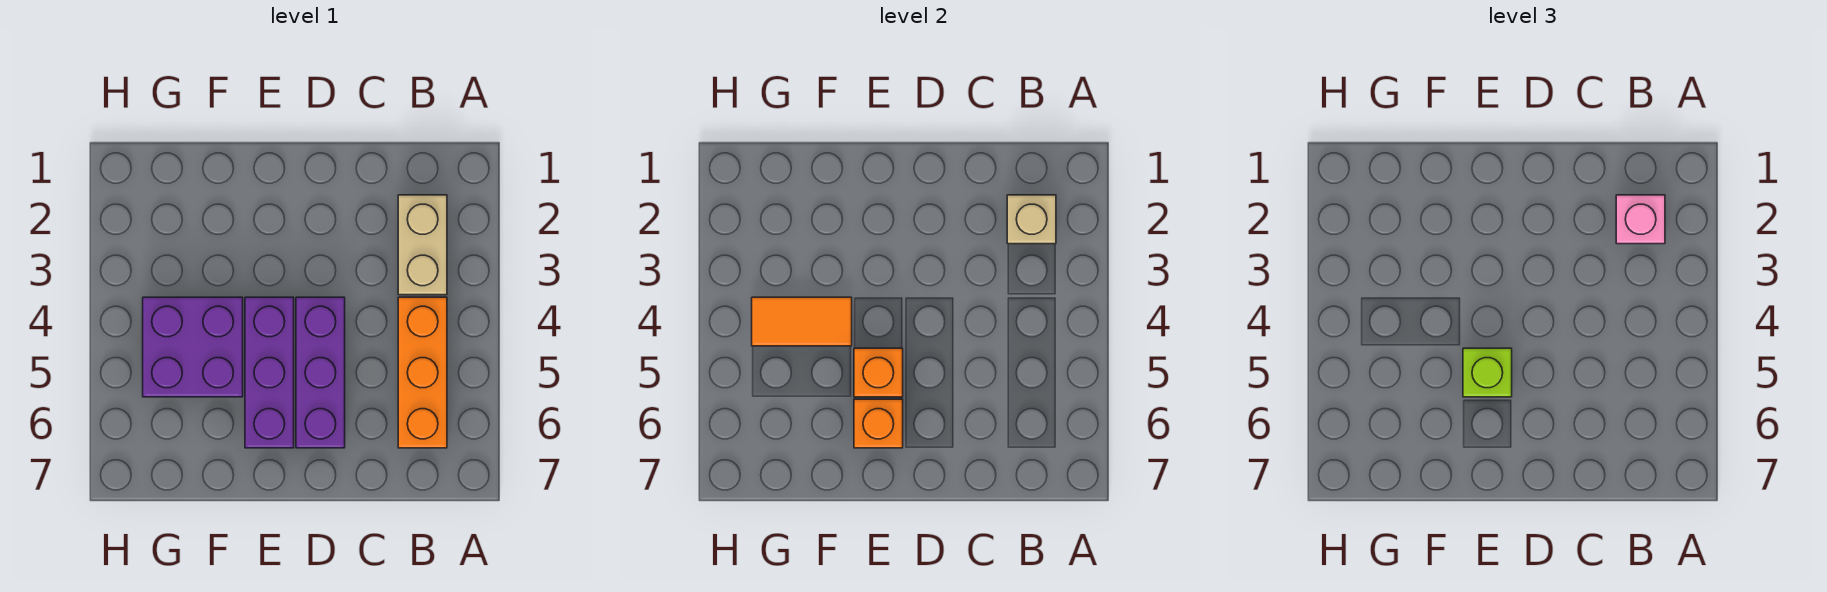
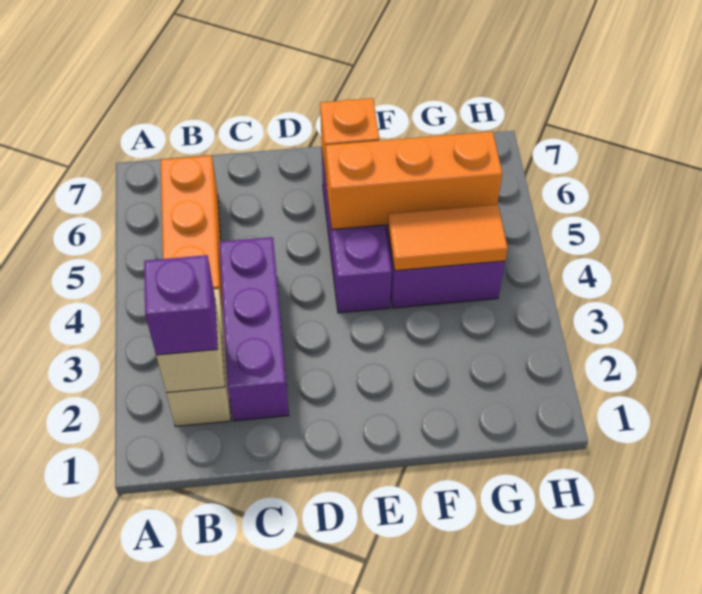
pink brick B2 level 3 -> purple brick B2 level 3
purple brick D4:D6 level 1 -> purple brick C2:C4 level 1
orange brick E5 level 2 -> orange brick E5:G5 level 2
lime brick E5 level 3 -> none

